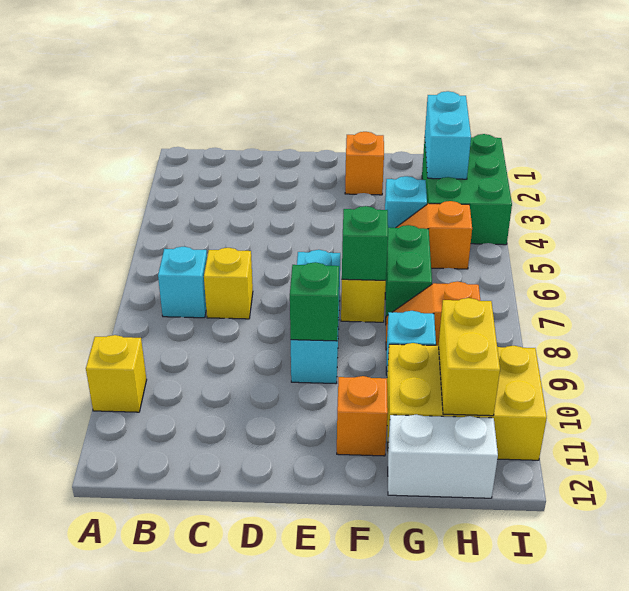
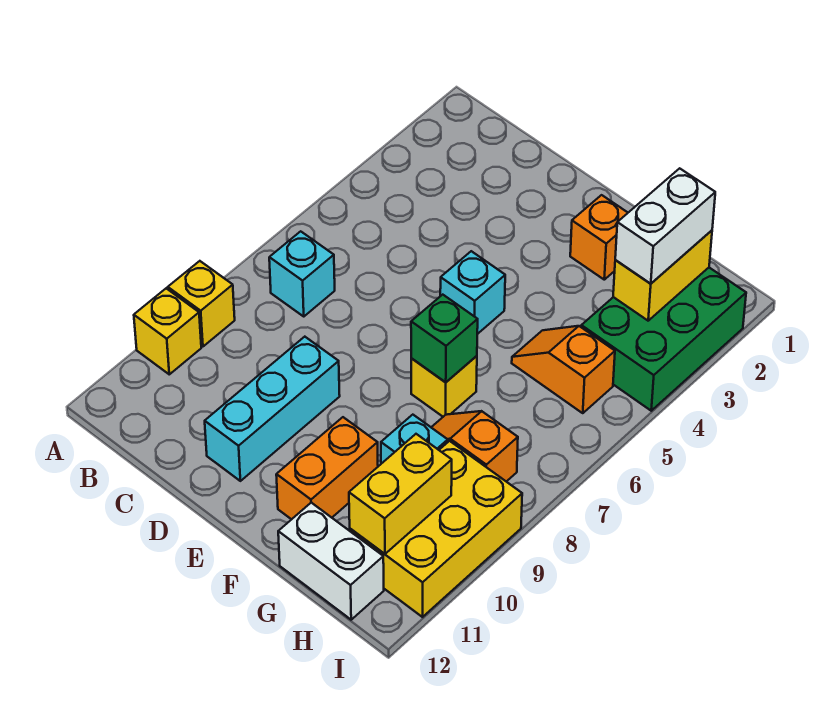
yellow brick C7 level 1 -> yellow brick A9 level 1
cyan brick E7:E9 level 1 -> cyan brick D9:D11 level 1
green brick E9 level 2 -> none
orange brick F11 level 1 -> orange brick F10:F11 level 1
cyan brick G4 level 1 -> cyan brick E5 level 1
green brick G6:G7 level 1 -> none
yellow brick G10:I11 level 1 -> yellow brick H9:I11 level 1
cyan brick H2:H3 level 2 -> yellow brick H2:H3 level 2
none -> white brick H2:H3 level 3

